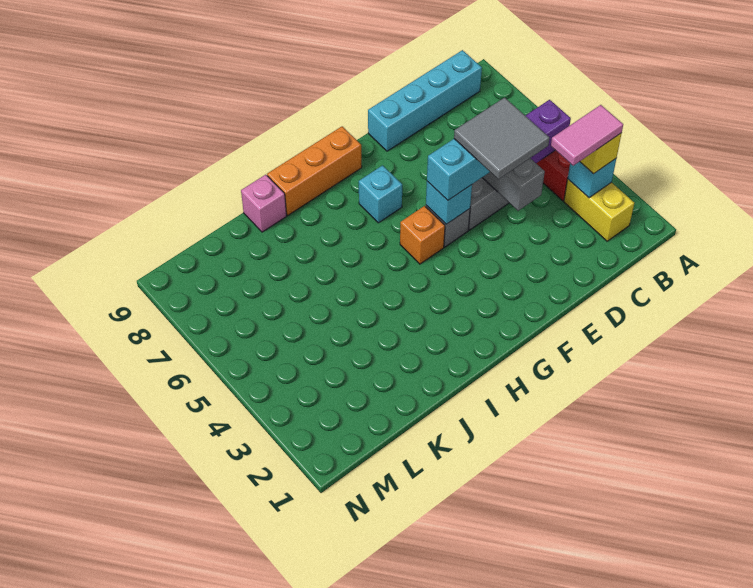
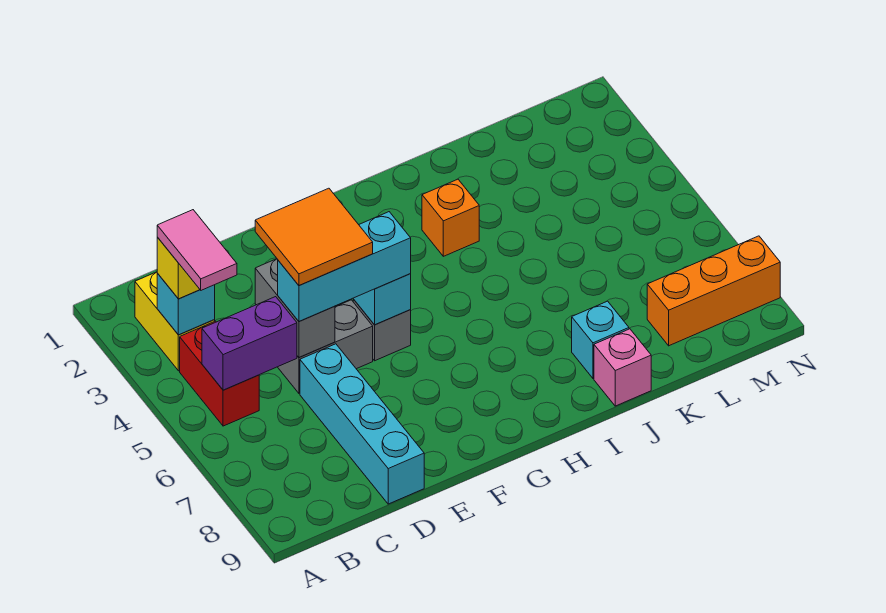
pink tile B3:C3 level 4 -> pink tile B3:B4 level 4
cyan brick B9:E9 level 1 -> cyan brick D6:D9 level 1
grey tile D4:E5 level 4 -> orange tile D4:E5 level 4
orange brick G5 level 1 -> orange brick I3 level 1
cyan brick G7 level 1 -> cyan brick J8 level 1
orange brick G9:I9 level 1 -> orange brick L8:N8 level 1

